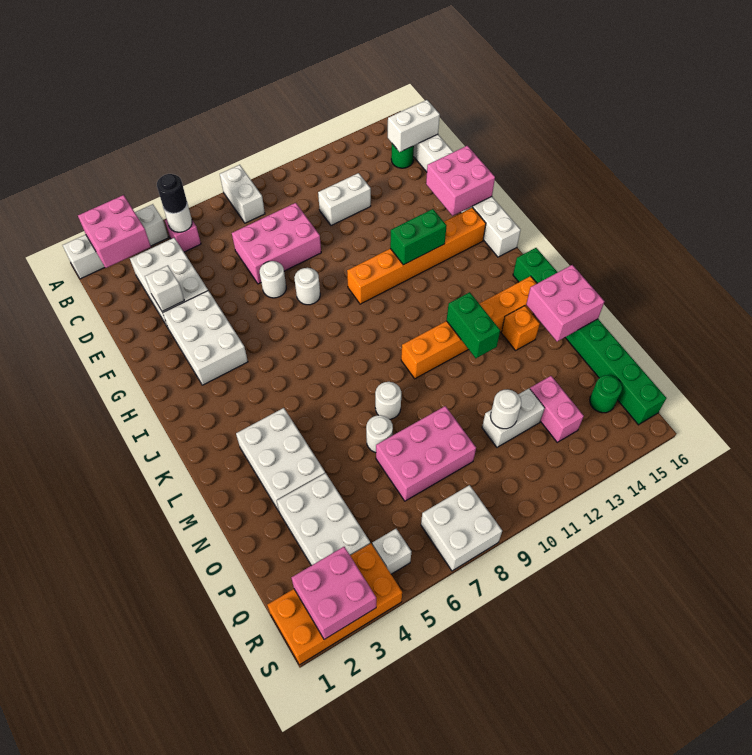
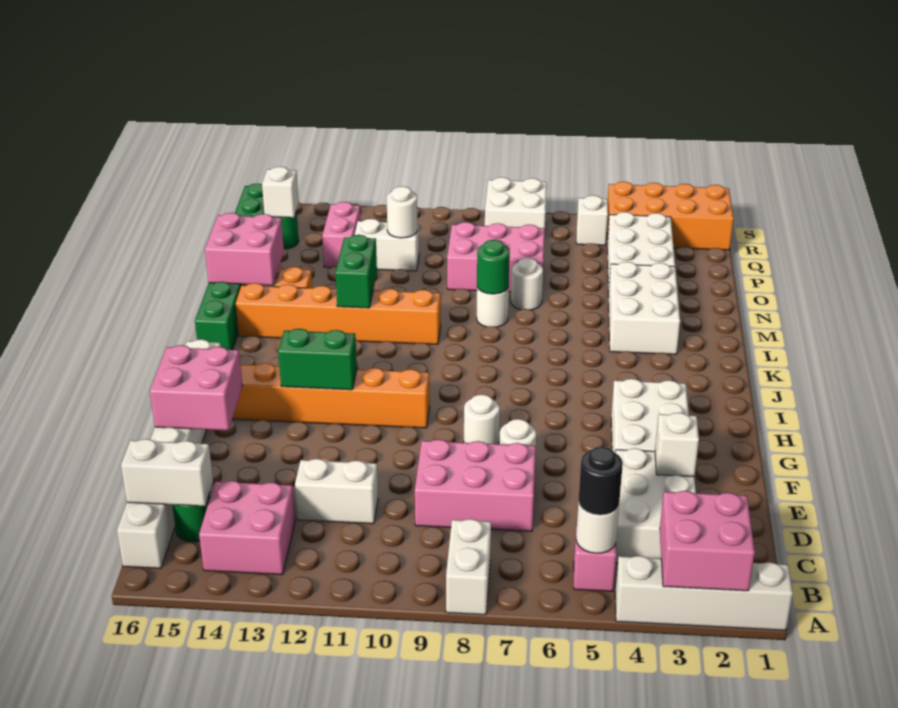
none -> green round brick M8 level 2
none -> white brick Q15 level 2
pink brick R2:S3 level 2 -> pink brick B13:C14 level 1

